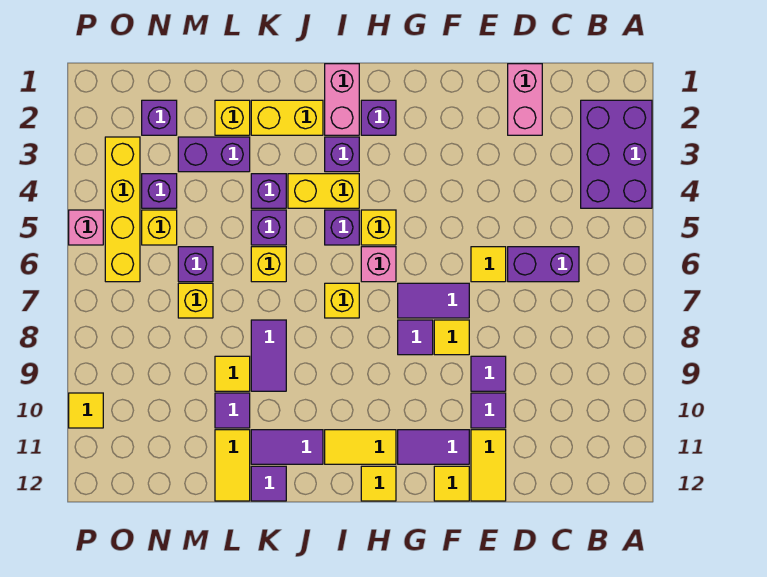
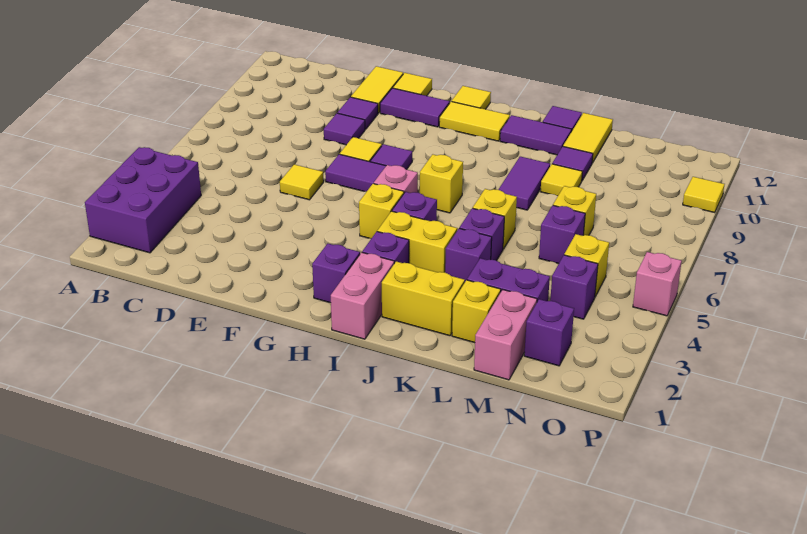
purple brick C6:D6 level 1 -> none
pink brick D1:D2 level 1 -> pink brick M1:M2 level 1
yellow brick O3:O6 level 1 -> none

